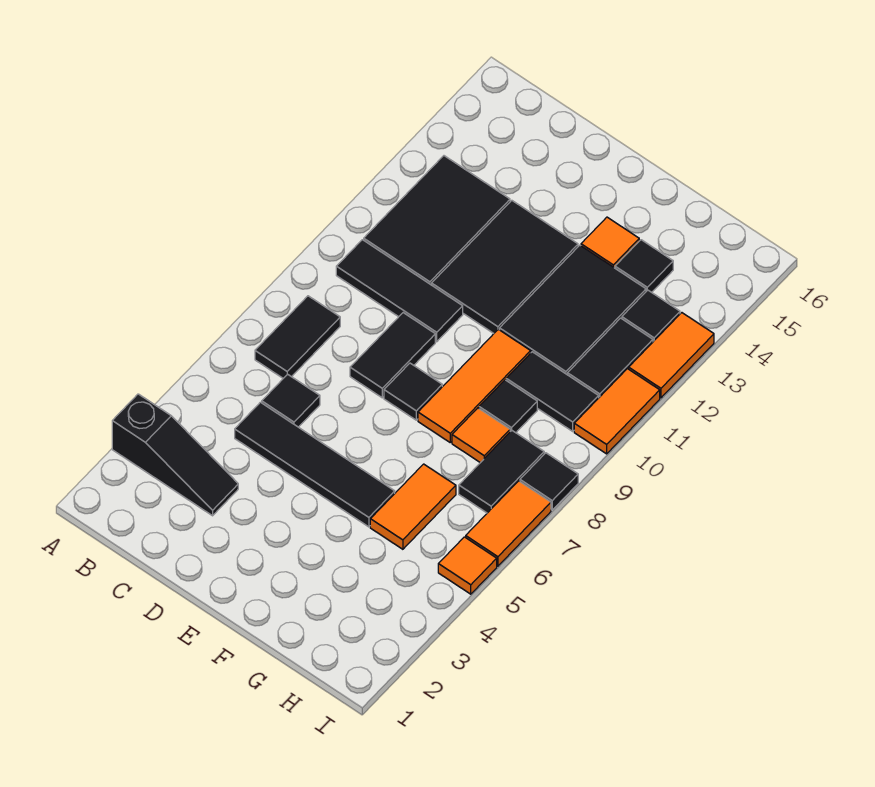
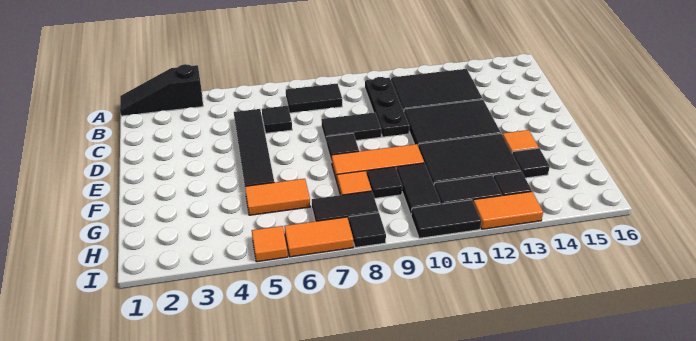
black slope A3:C3 level 1 top A -> black slope A1:A3 level 1 top 3
black tile B10:D10 level 1 -> black plate B10:D10 level 1
orange tile I10:I11 level 1 -> black tile I10:I11 level 1

